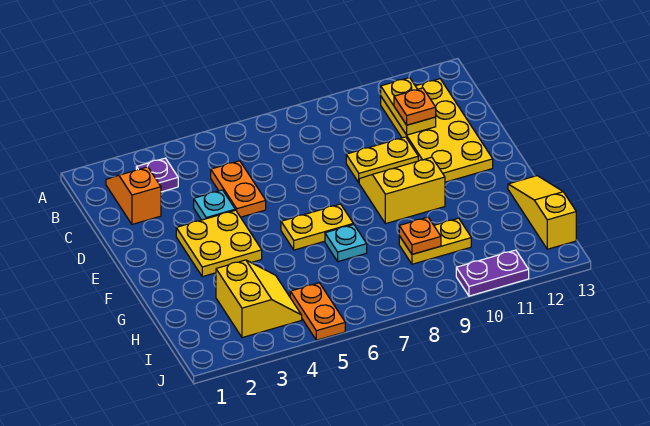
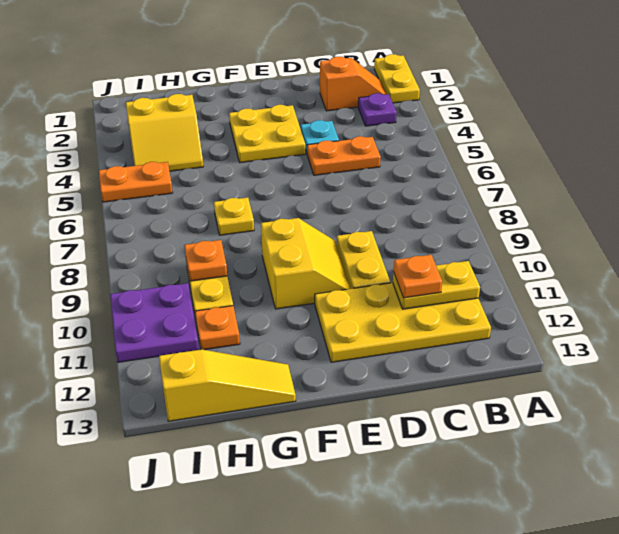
yellow plate F6:F7 level 1 -> yellow plate A1:A2 level 1
cyan plate G7 level 1 -> yellow plate G7 level 1
none -> orange plate H11 level 1
purple plate J10:J11 level 1 -> purple plate I10:J11 level 1

